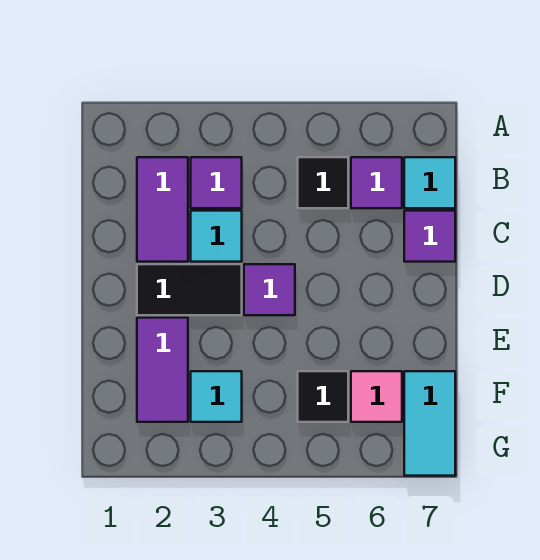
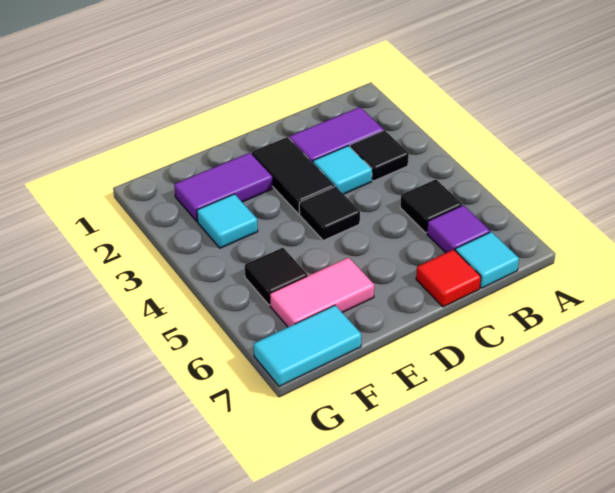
purple tile B3 level 1 -> black tile B3 level 1
purple tile C7 level 1 -> red tile C7 level 1
purple tile D4 level 1 -> black tile D4 level 1
pink tile F6 level 1 -> pink tile E6:F6 level 1

